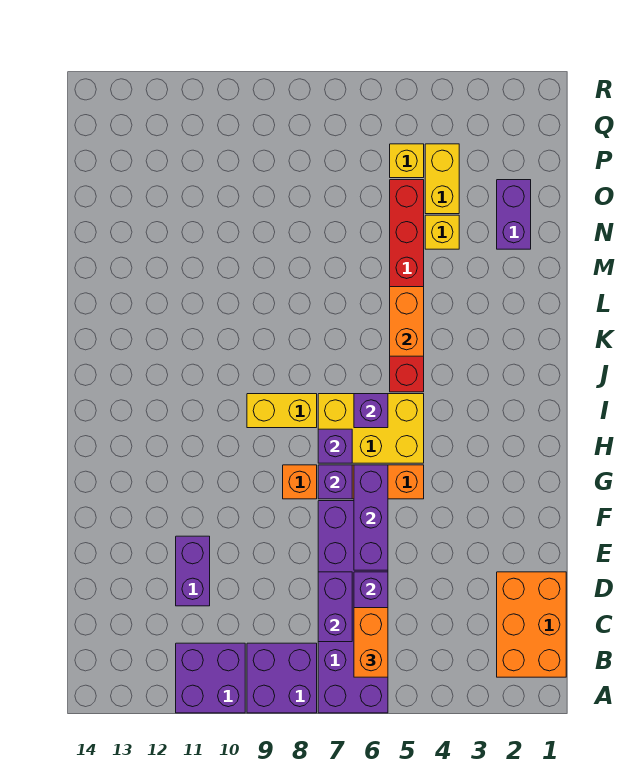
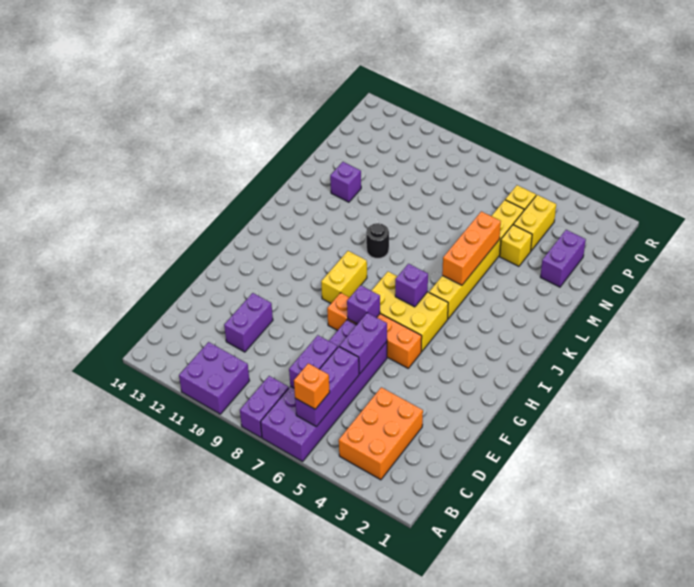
purple brick A8:B9 level 1 -> purple brick A8:B8 level 1
orange brick B1:D2 level 1 -> orange brick B3:D4 level 1
orange brick B6:C6 level 3 -> orange brick B6 level 3
purple brick E6:G6 level 2 -> purple brick E6:F6 level 2
purple brick H7 level 2 -> purple brick M12 level 1
yellow brick I8:I9 level 1 -> yellow brick H9:I9 level 1
red brick J5:O5 level 1 -> yellow brick J5:O5 level 1
orange brick K5:L5 level 2 -> orange brick K5:M5 level 2
none -> black round brick K9 level 1

